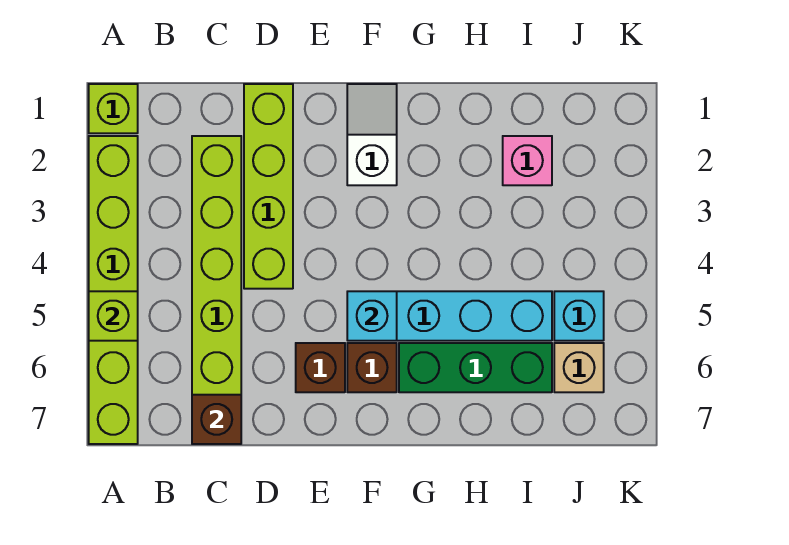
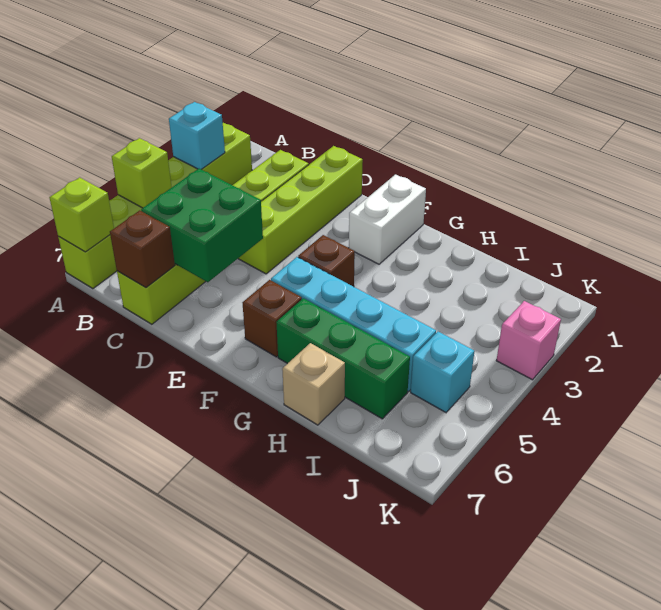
lime brick A1 level 1 -> lime brick A7 level 2
none -> green brick C5:D6 level 2
brown brick E6 level 1 -> brown brick F4 level 1
white slope F1:F2 level 1 top 2 -> white brick F1:F2 level 1
cyan brick F5 level 2 -> cyan brick A3 level 2
pink brick I2 level 1 -> pink brick K3 level 1
tan brick J6 level 1 -> tan brick H7 level 1

